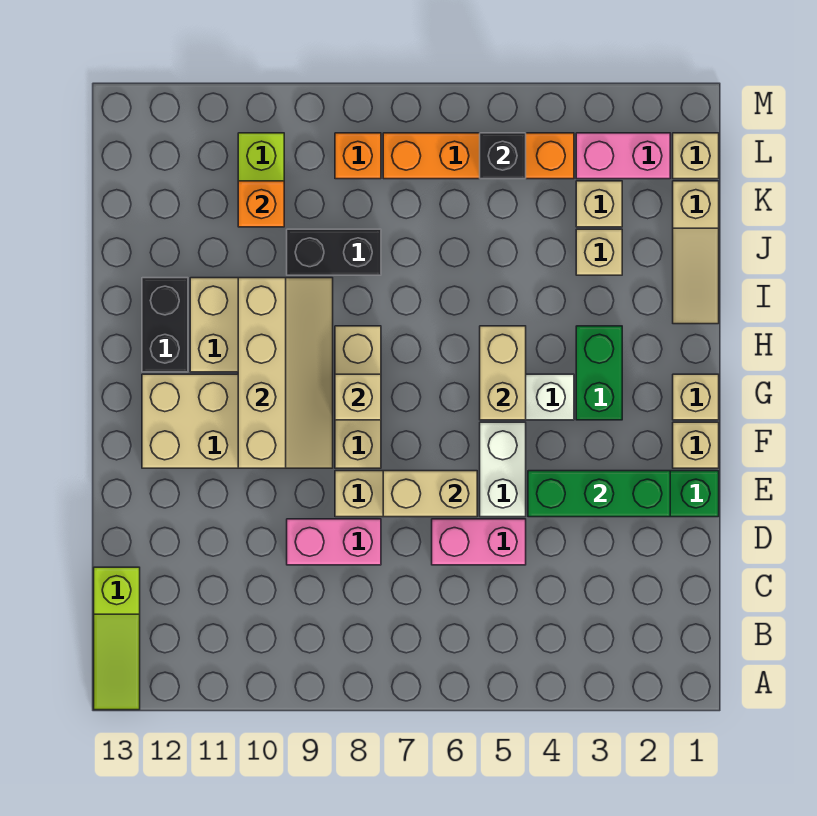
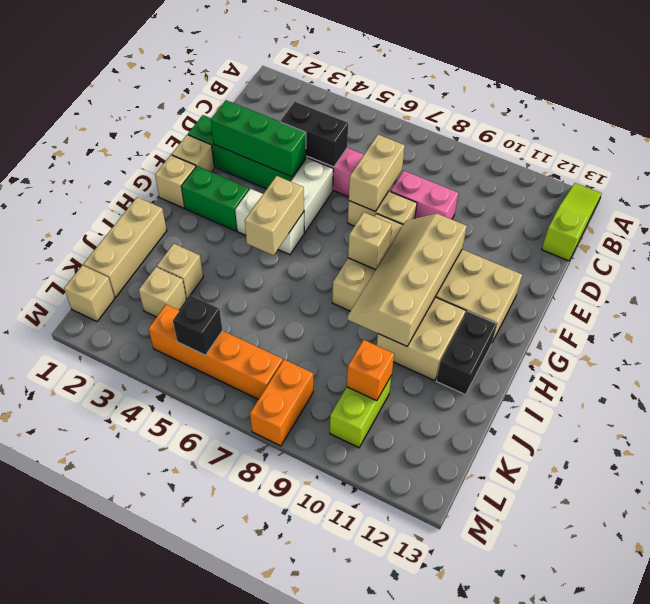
tan brick E6:E7 level 2 -> tan brick D7:E7 level 2
green brick G3:H3 level 1 -> green brick G2:G3 level 1
tan slope I1:K1 level 1 top K -> tan brick I1:K1 level 1
black brick J8:J9 level 1 -> black brick D4:D5 level 2
pink brick L2:L3 level 1 -> none
orange brick L8 level 1 -> orange brick L8:M8 level 1

